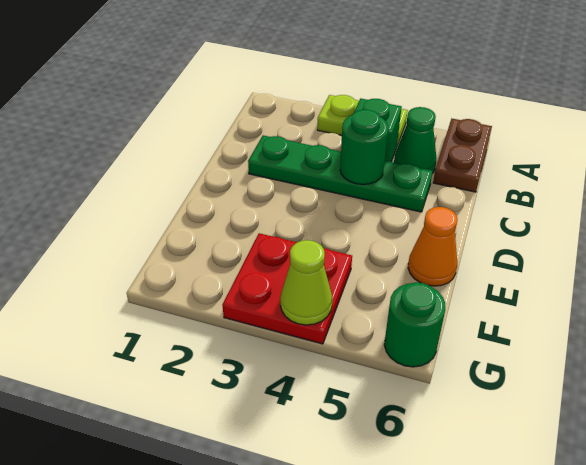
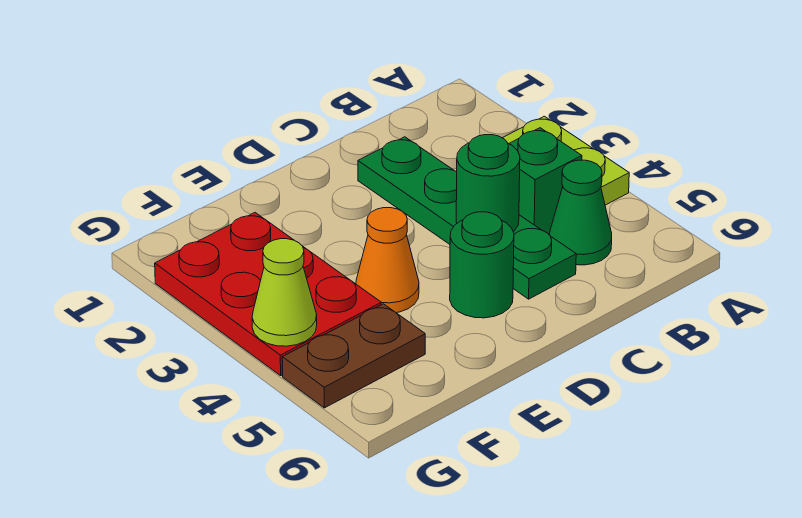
brown plate A6:B6 level 1 -> brown plate F5:G5 level 1
orange cone E6 level 1 -> orange cone E4 level 1
red plate F3:G4 level 1 -> red plate F2:G4 level 1
green round brick G6 level 1 -> green round brick D5 level 1

